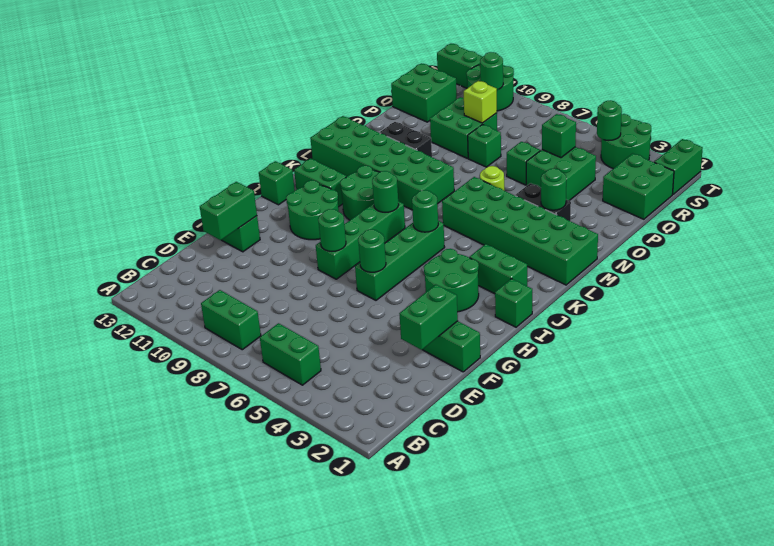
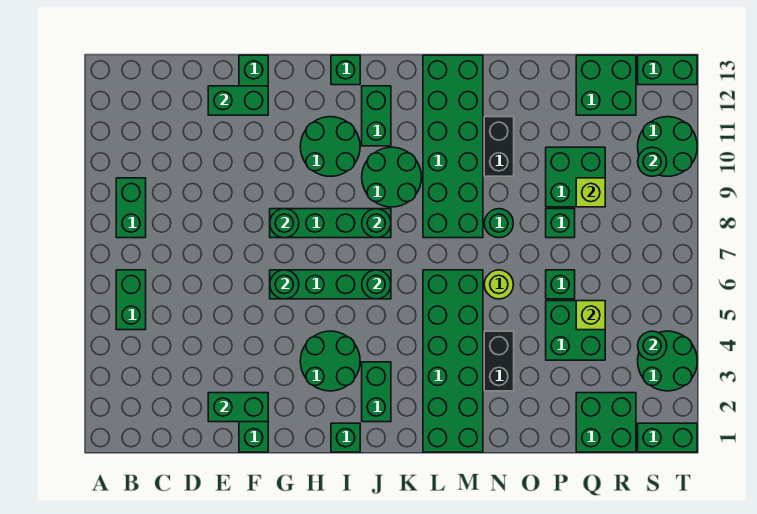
green round brick N3 level 2 -> green round brick N8 level 1
green brick Q5 level 2 -> lime brick Q5 level 2
green brick T12:T13 level 1 -> green brick S13:T13 level 1

